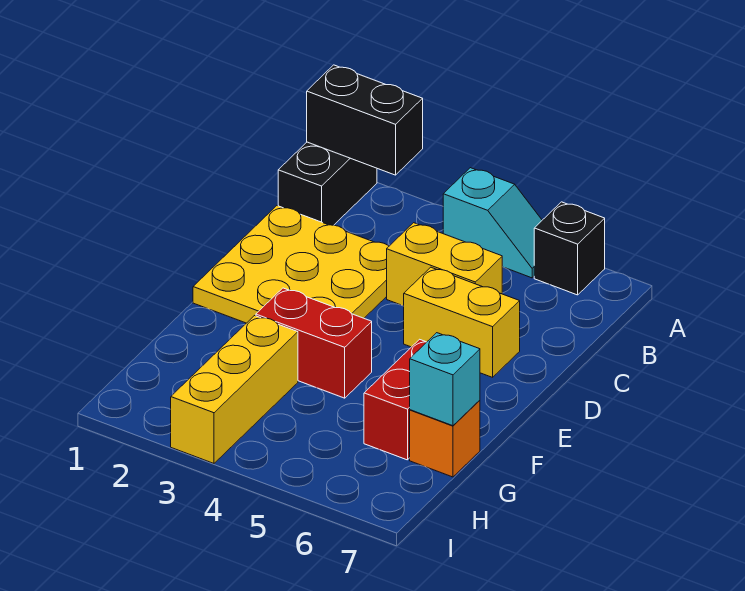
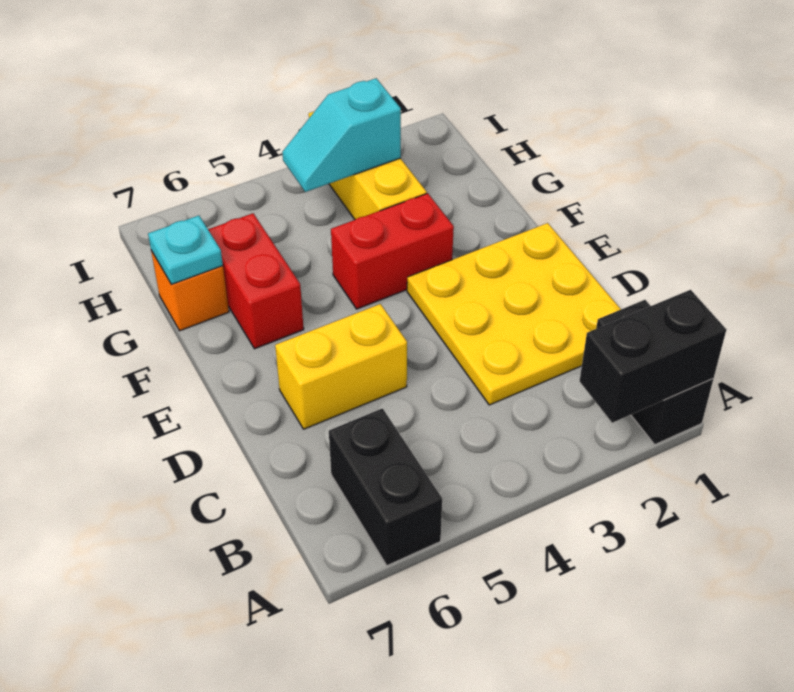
cyan slope A4:A5 level 1 top 4 -> cyan slope H3:H4 level 2 top 3
black brick A6 level 1 -> black brick A6:B6 level 1
yellow brick C4:C5 level 1 -> none
cyan brick G7 level 2 -> cyan plate G7 level 2

